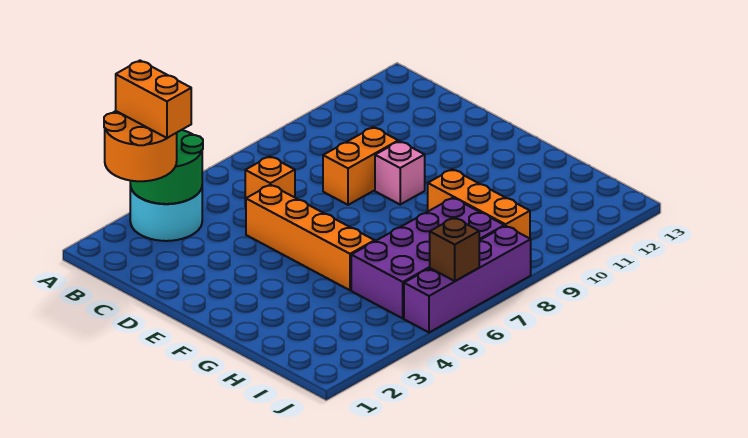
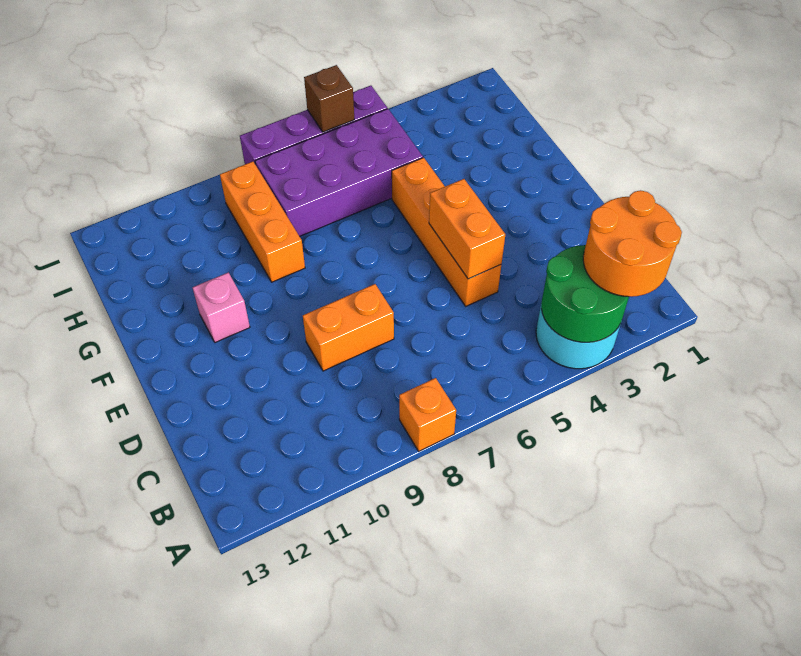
orange brick A3:B3 level 4 -> orange brick D5:E5 level 2
orange brick C6 level 1 -> orange brick A8 level 1
pink brick E9 level 1 -> pink brick F11 level 1

